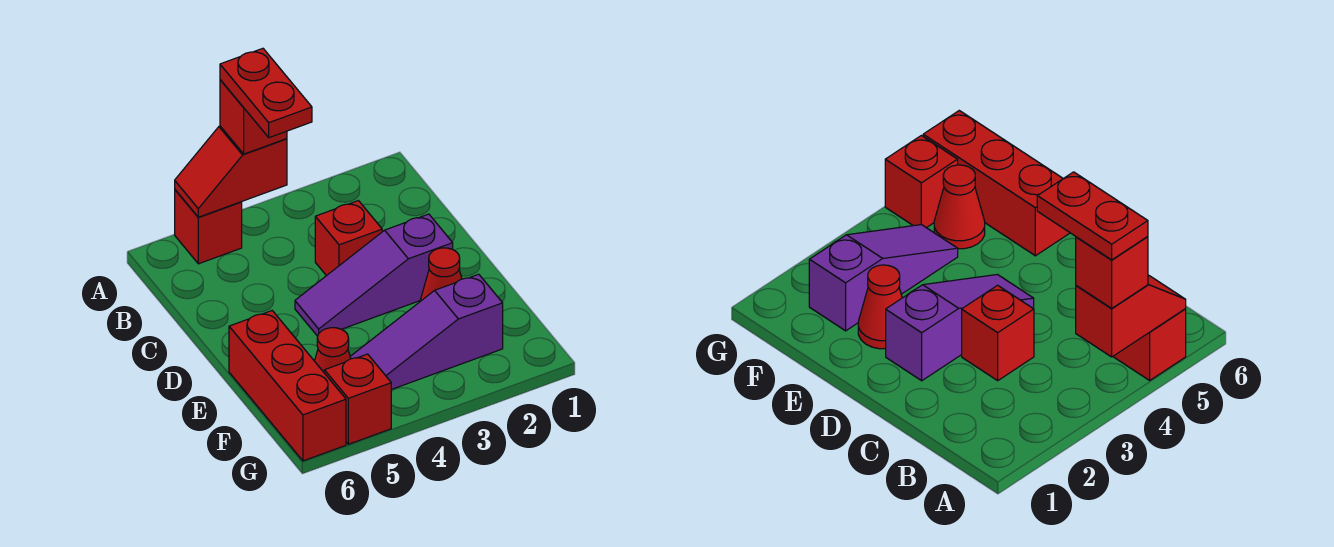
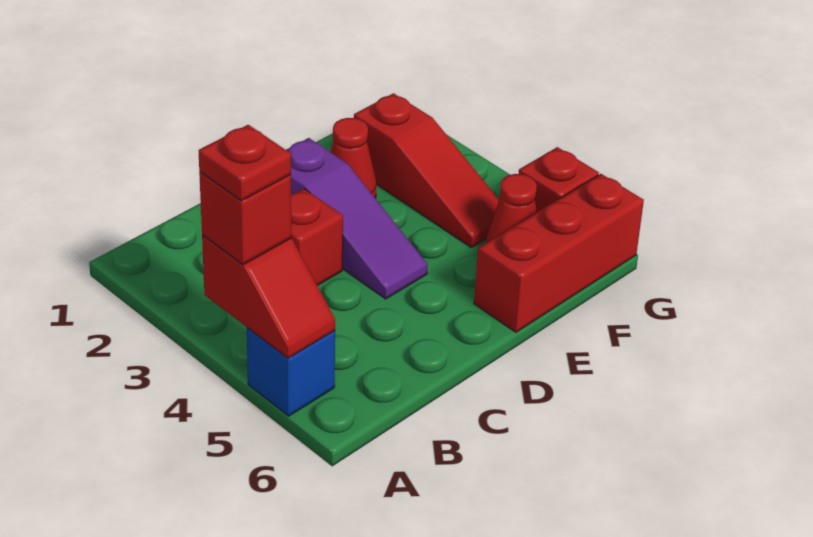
red plate A4:B4 level 4 -> red plate A4 level 4
red brick A5 level 1 -> blue brick A5 level 1
purple slope F2:F4 level 1 top 2 -> red slope F2:F4 level 1 top 2

